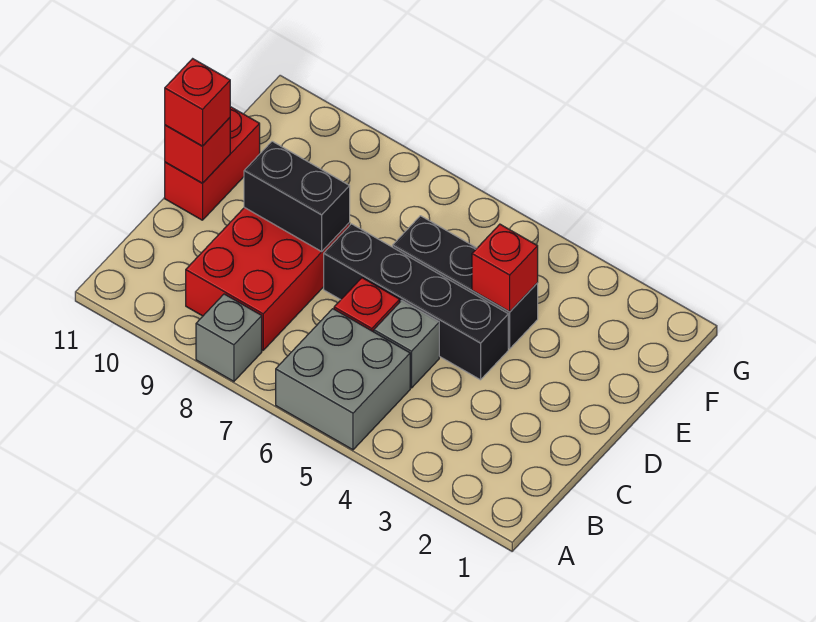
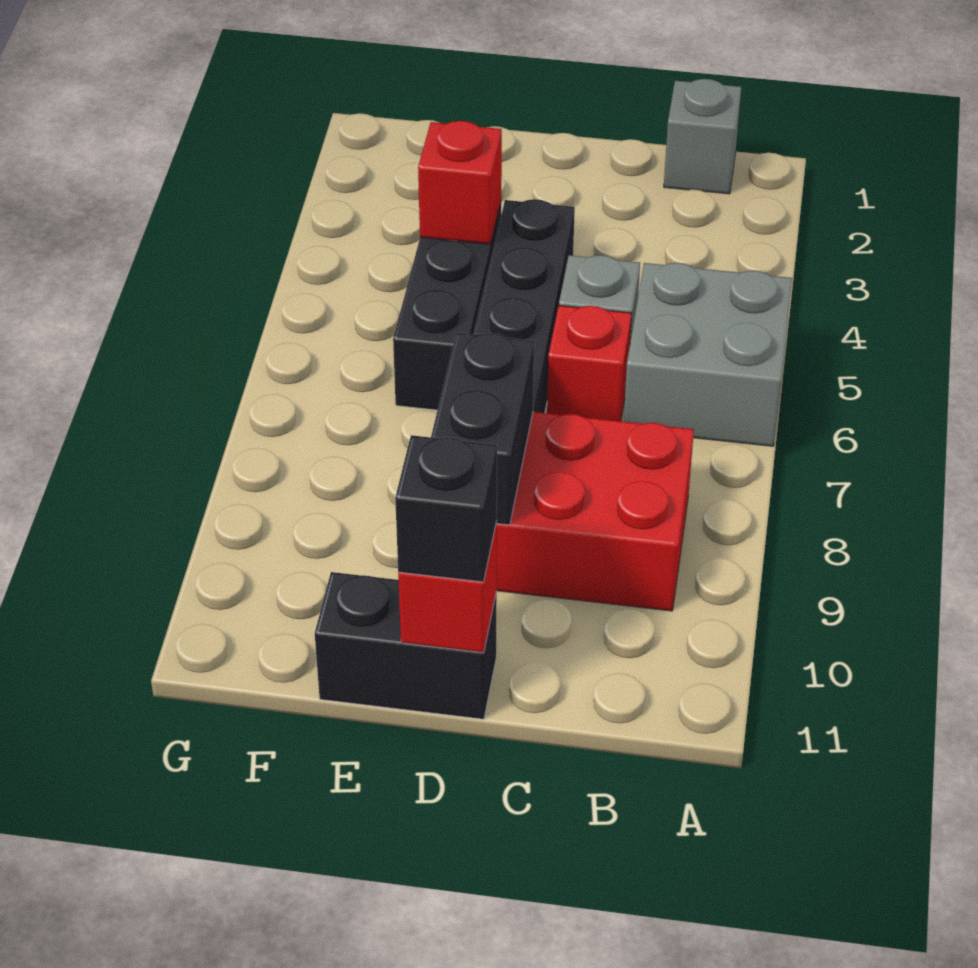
grey brick A8 level 1 -> grey brick B1 level 1
red brick D11:E11 level 1 -> black brick D11:E11 level 1
red brick D11 level 3 -> black brick D11 level 3

